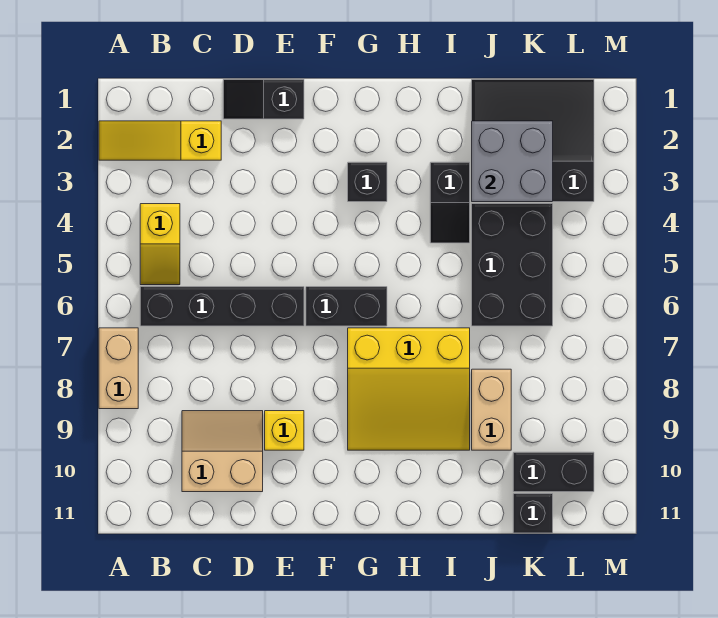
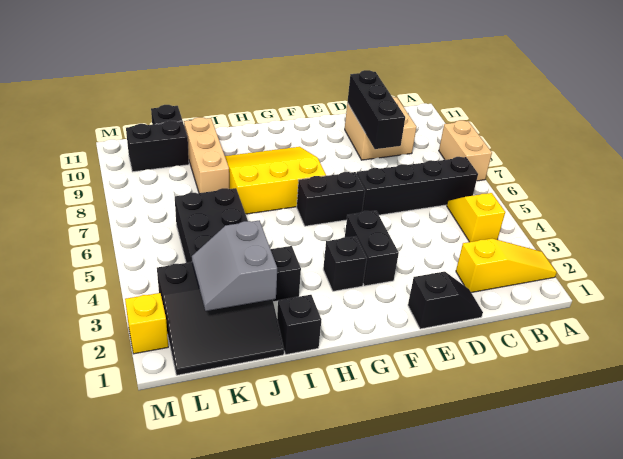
tan slope C9:D10 level 1 top 10 -> tan brick C9:D10 level 1
none -> black brick D8:D10 level 2
yellow brick E9 level 1 -> yellow brick M2 level 1
none -> black brick F3:F4 level 1
none -> black brick I1 level 1
grey brick J2:K3 level 2 -> grey slope J2:K3 level 2 top J
tan brick J8:J9 level 1 -> tan brick J8:J10 level 1

